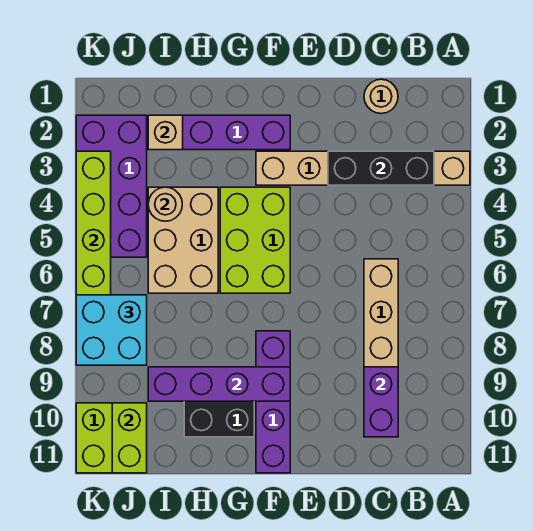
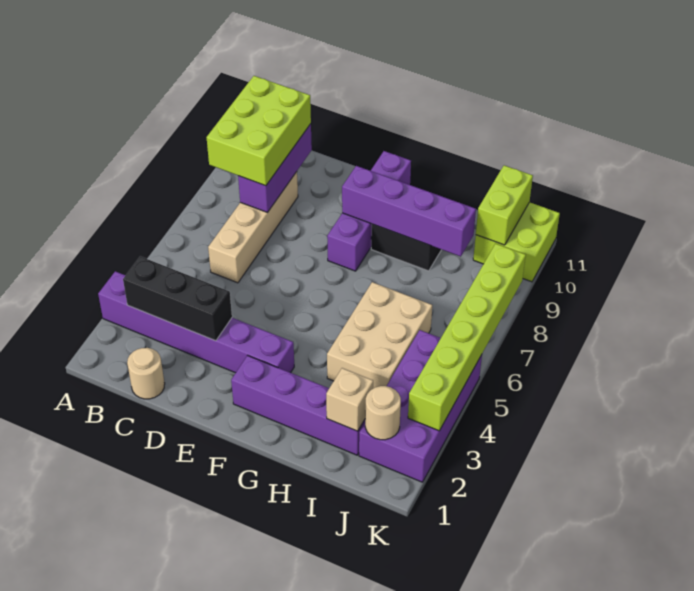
tan brick A3:F3 level 1 -> purple brick A3:F3 level 1
purple brick C9:C10 level 2 -> purple brick C8:C10 level 2
lime brick F4:G6 level 1 -> lime brick B8:C10 level 3
tan round brick I4 level 2 -> tan round brick J2 level 2
cyan brick J7:K8 level 3 -> none

